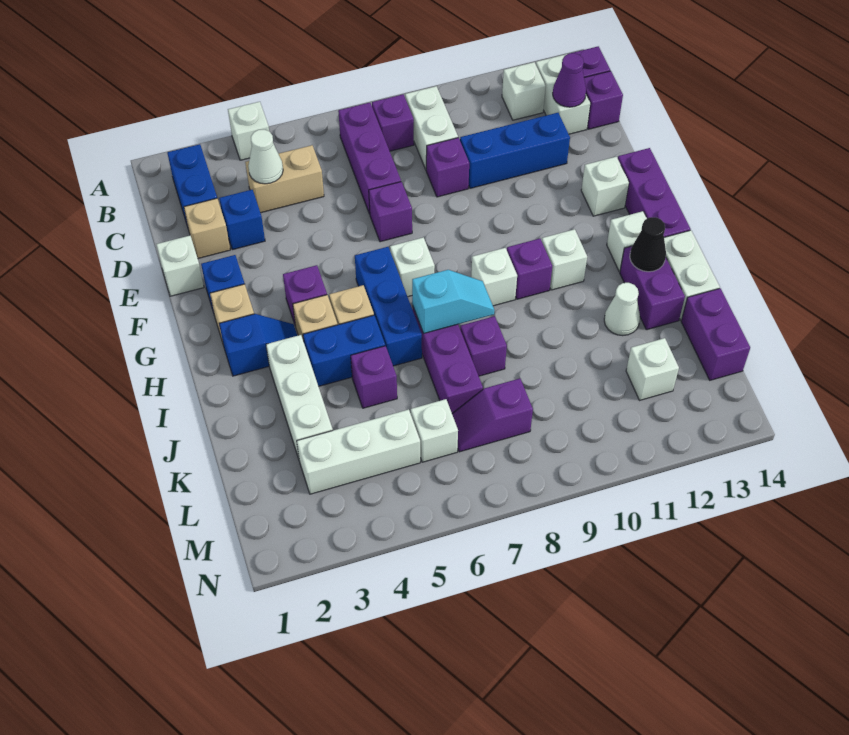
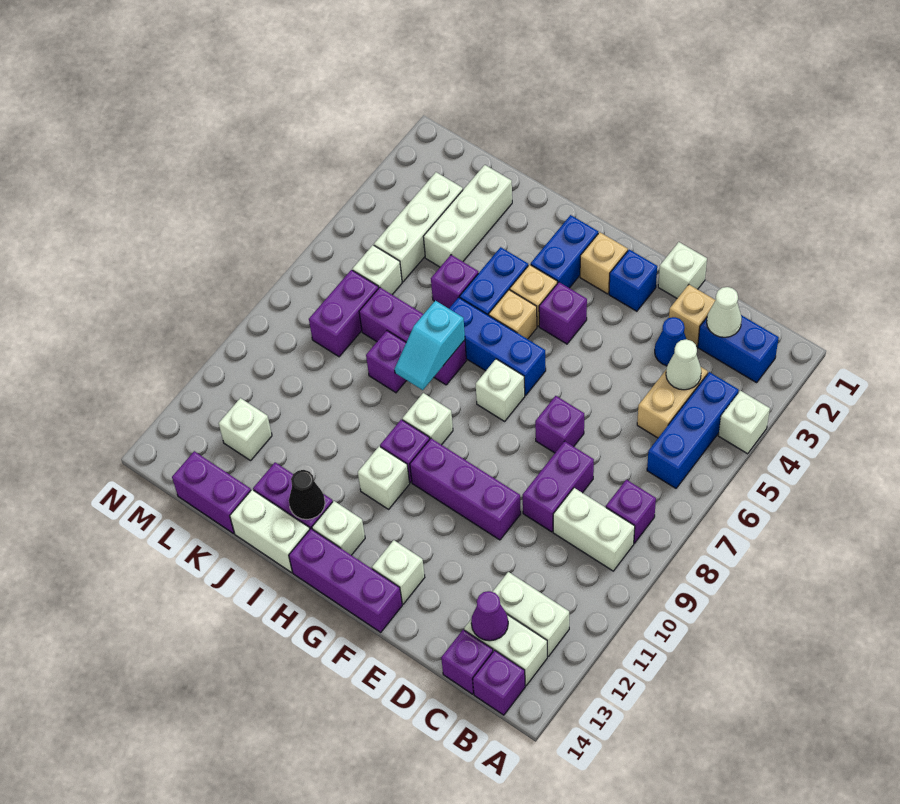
purple brick B7:D7 level 1 -> purple brick E10:G10 level 1
white brick B12 level 1 -> white brick B12:C12 level 1
blue brick D3 level 1 -> blue cone D3 level 1
purple brick D9 level 1 -> purple brick D8:D9 level 1
blue brick D10:D12 level 1 -> blue brick B4:B6 level 1
blue slope H2:H3 level 1 top 2 -> blue brick H2:H3 level 1
white brick I3:K3 level 1 -> white brick K2:K4 level 1
white cone J12 level 1 -> white cone C2 level 2
purple slope L7:L8 level 1 top 8 -> purple brick L7:L8 level 1

